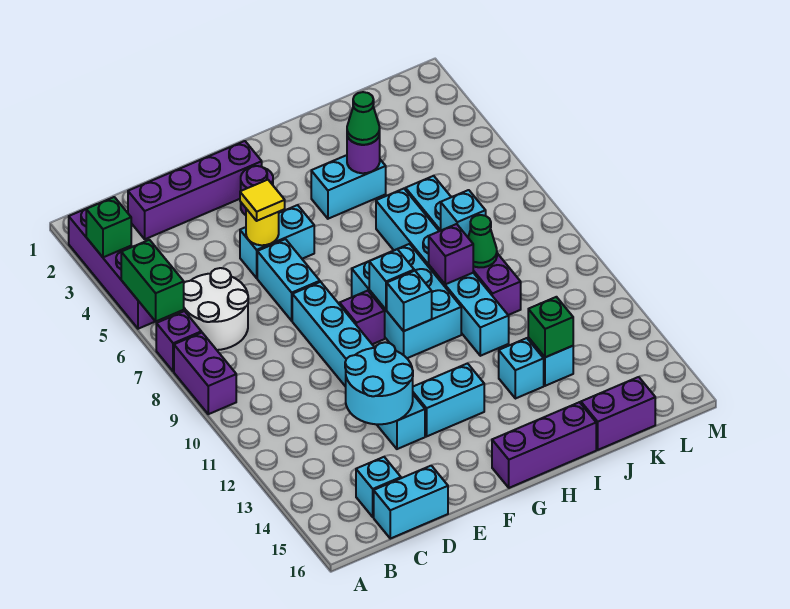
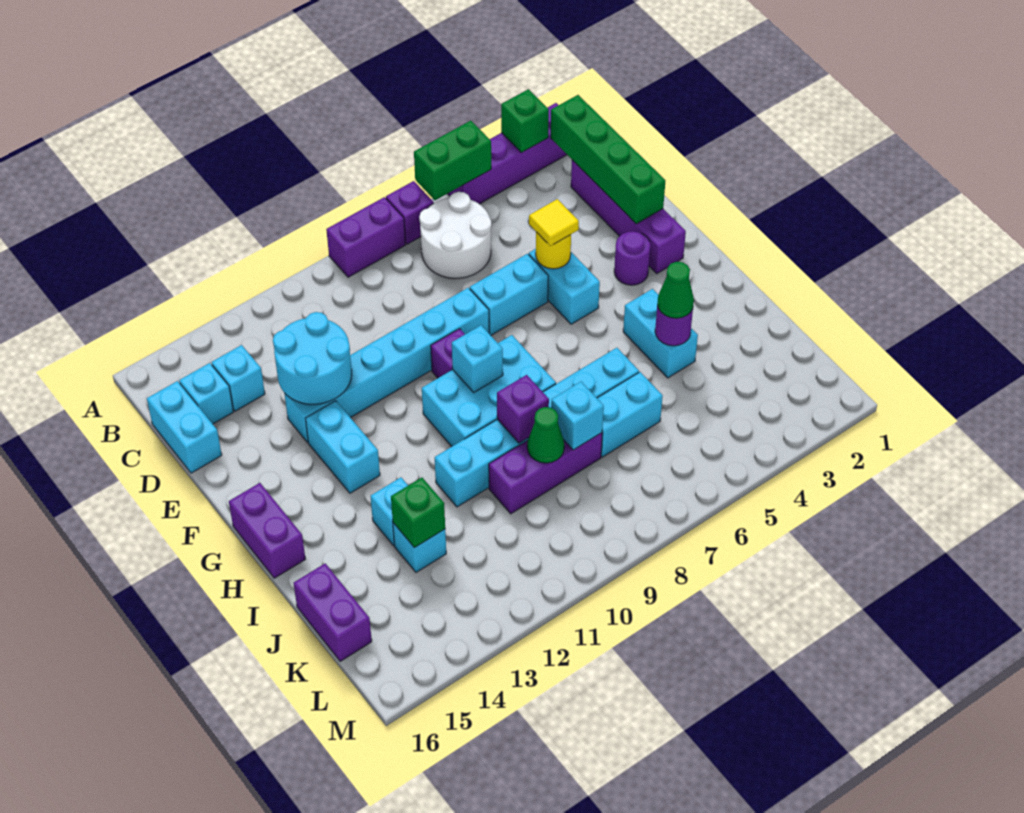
none -> green brick B2:E2 level 2
cyan brick G10 level 2 -> cyan brick C14 level 1
purple brick G16:I16 level 1 -> purple brick G16:H16 level 1

